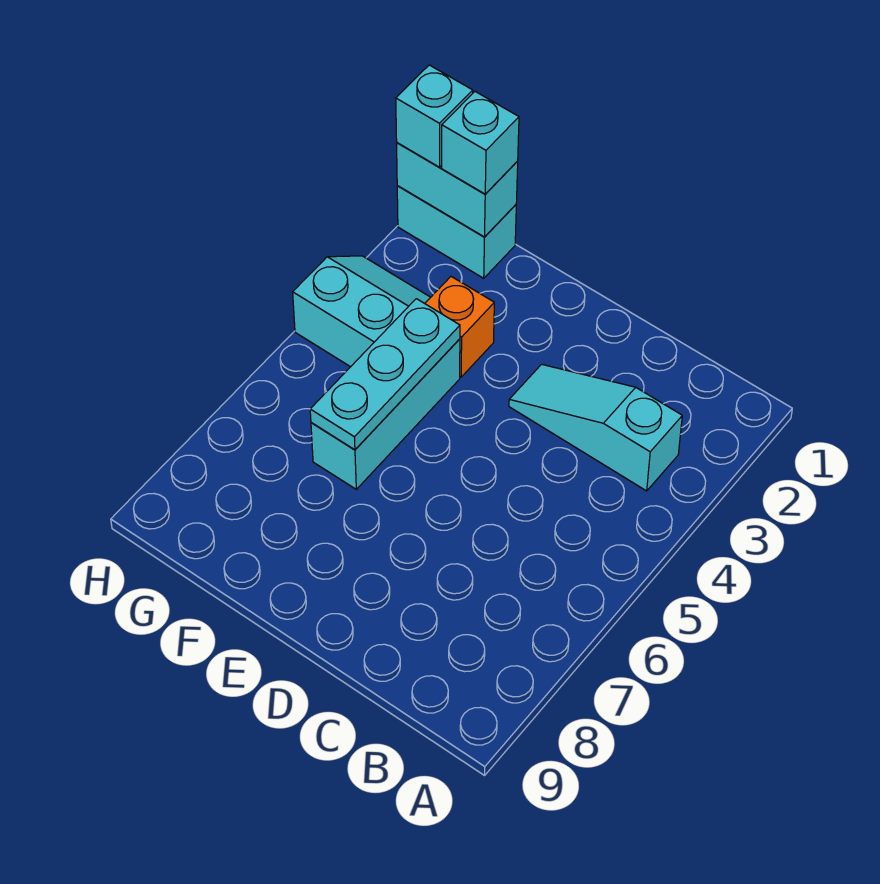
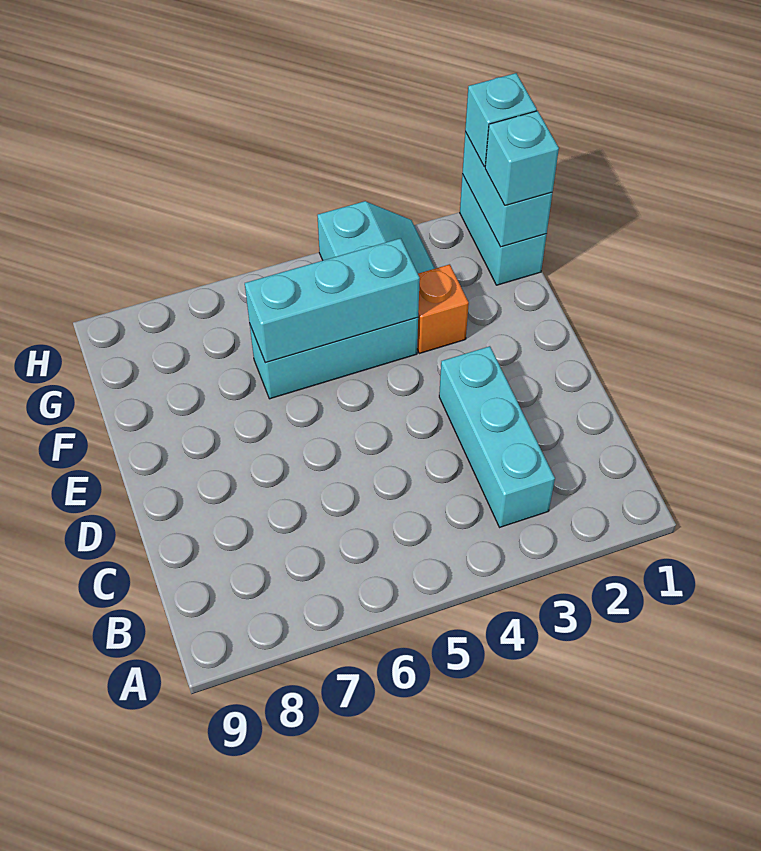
cyan slope B3:D3 level 1 top B -> cyan brick B3:D3 level 1
cyan plate F4:F6 level 2 -> cyan brick F4:F6 level 2

